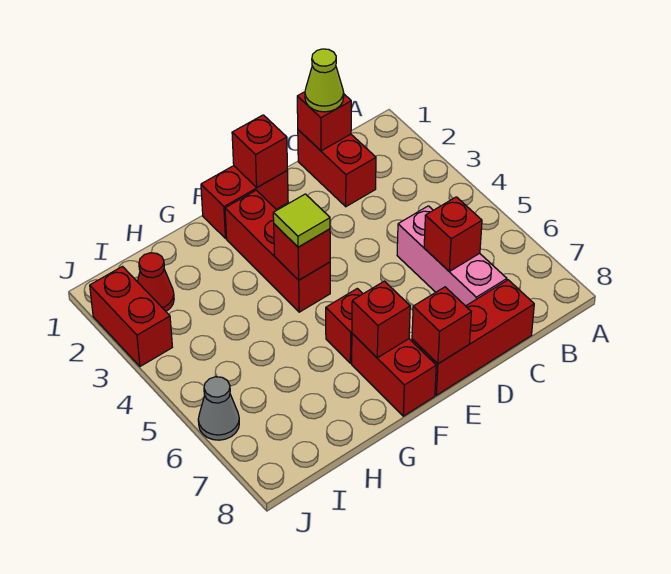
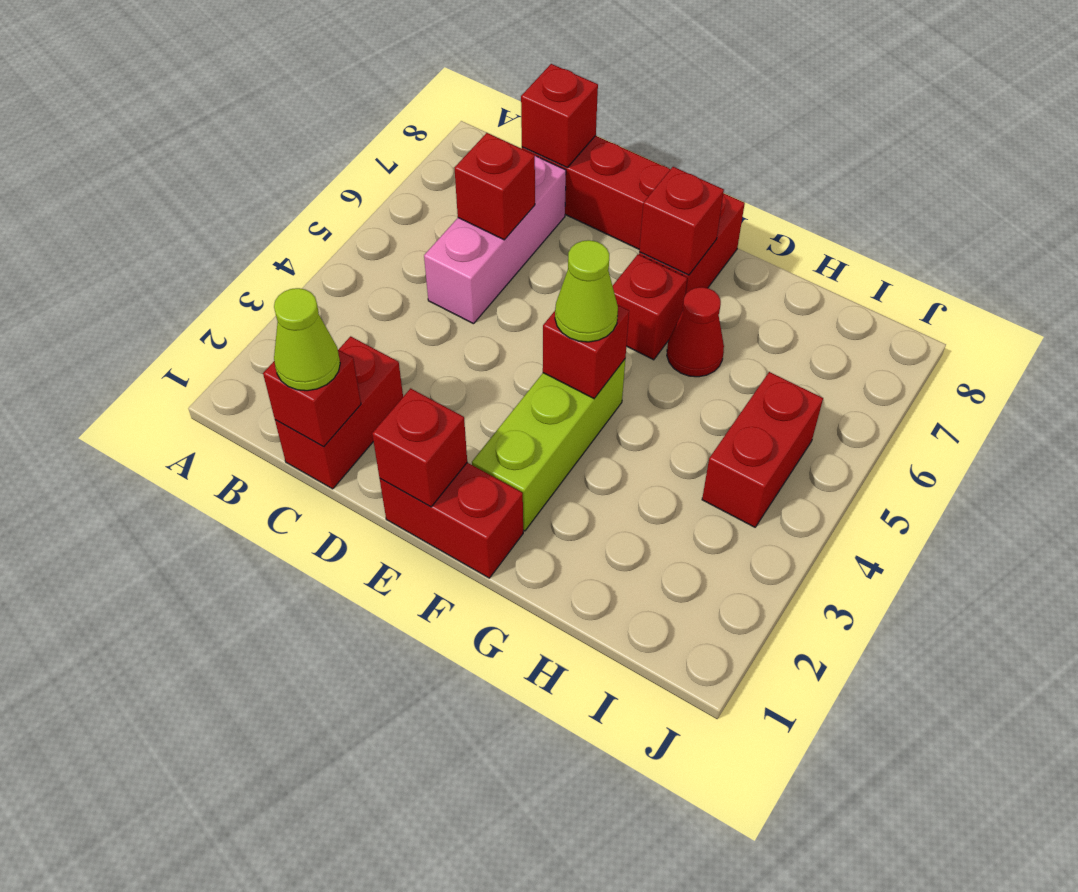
red brick E8 level 2 -> red brick C8 level 2
red brick F2:F4 level 1 -> lime brick F2:F4 level 1
lime tile F4 level 3 -> lime cone F4 level 3
red cone I2 level 1 -> red cone G6 level 1
red brick J2:J3 level 1 -> red brick I4:I5 level 1
grey cone J6 level 1 -> none

